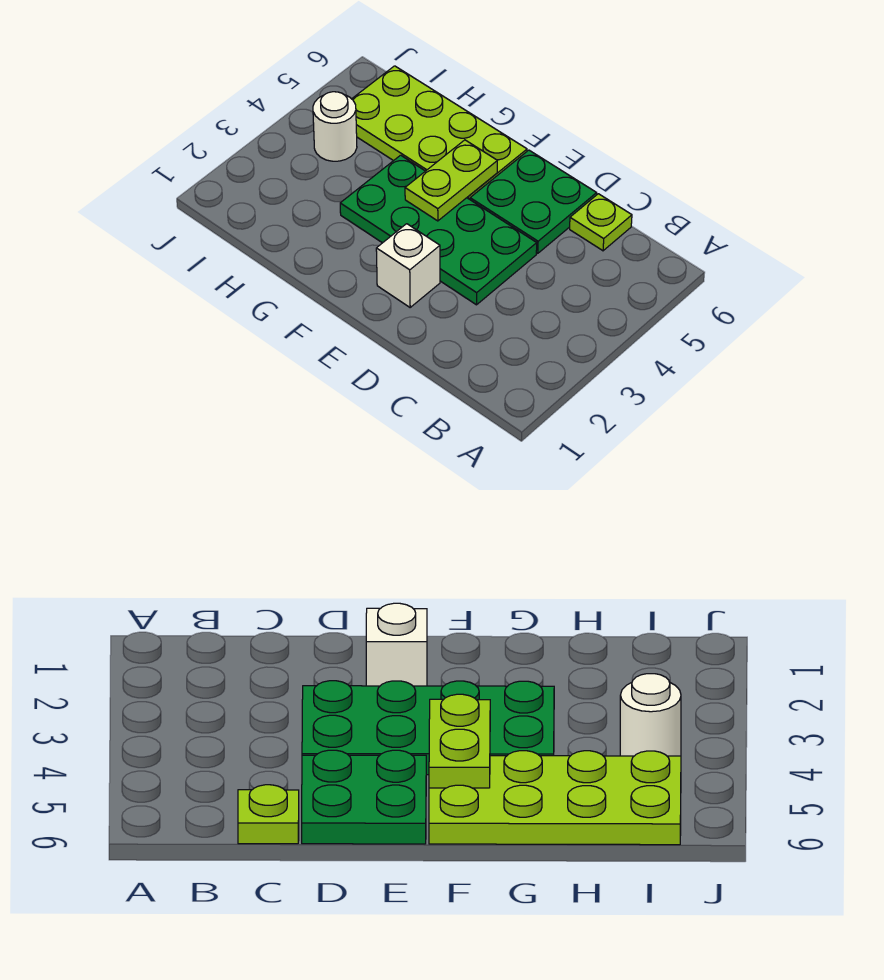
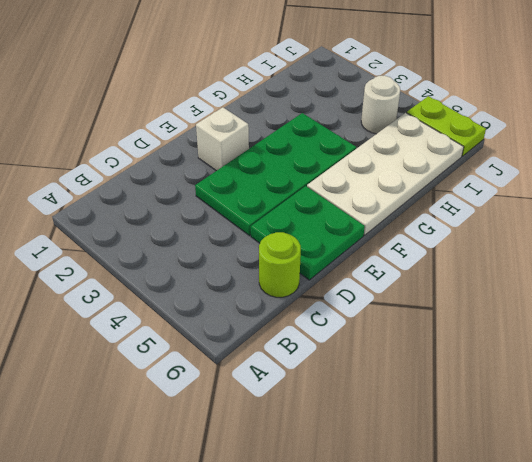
lime plate C6 level 1 -> lime round brick C6 level 1
lime plate F4:F5 level 2 -> lime plate J5:J6 level 1
lime plate F5:I6 level 1 -> white plate F5:I6 level 1

